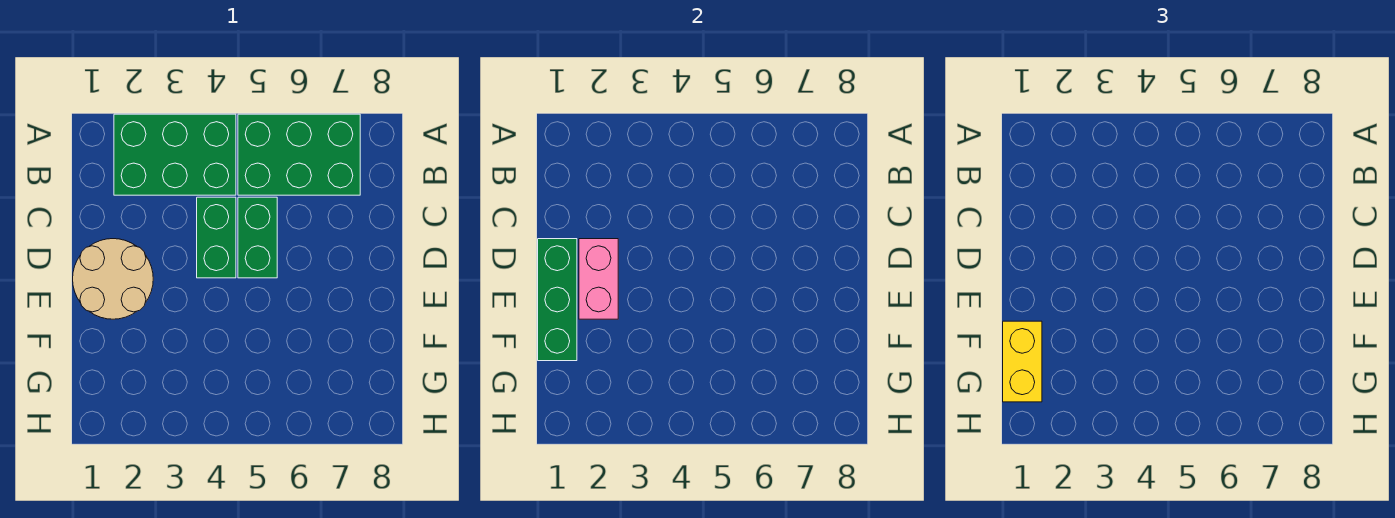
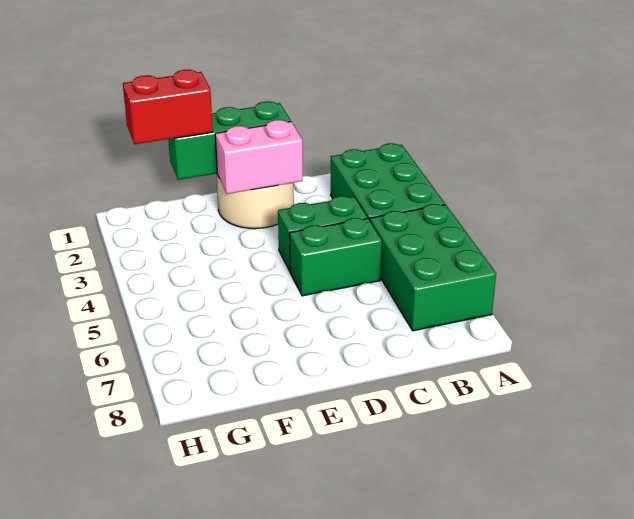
yellow brick F1:G1 level 3 -> red brick F1:G1 level 3

